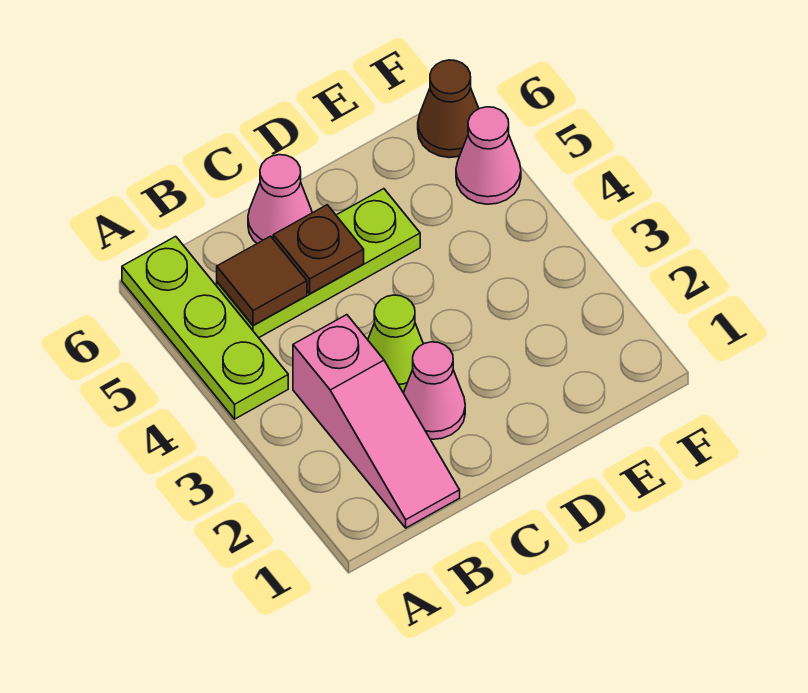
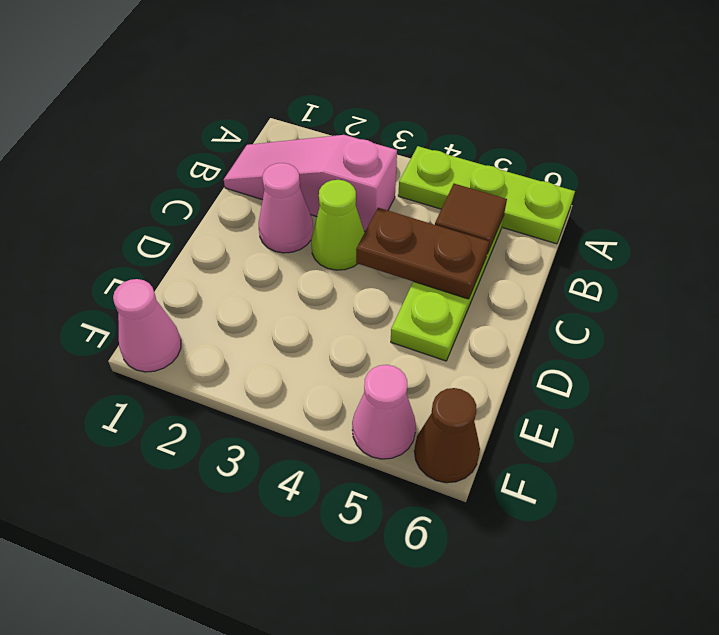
brown plate C5 level 2 -> brown plate C4:C5 level 2
pink cone C6 level 1 -> pink cone F1 level 1

